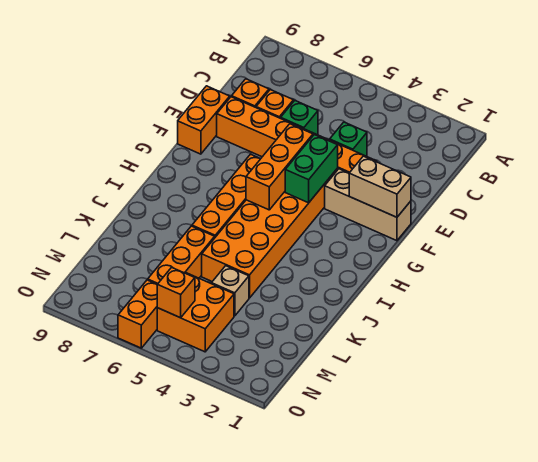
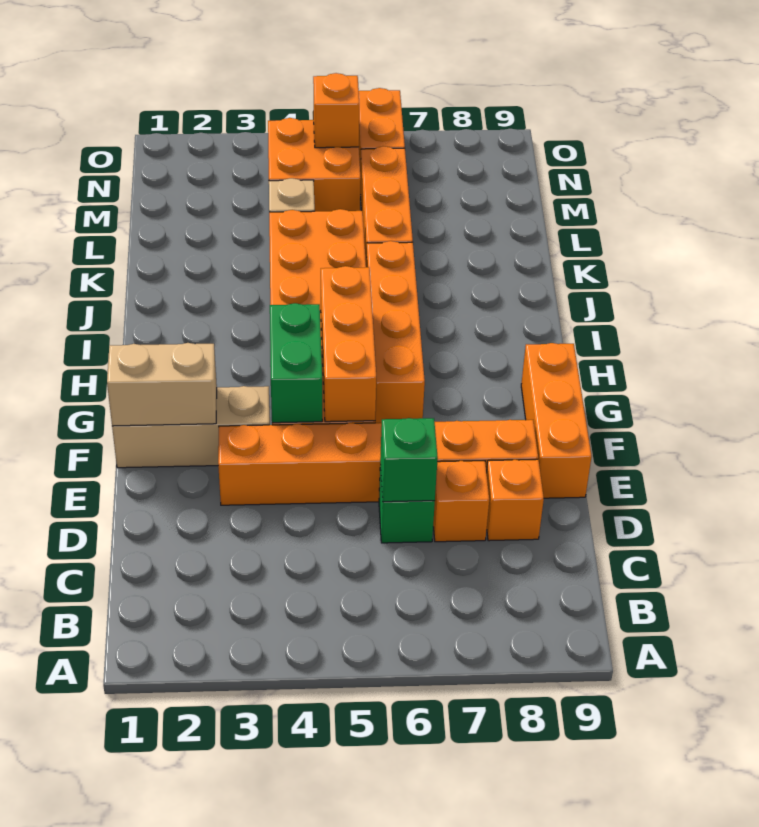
green brick D4 level 1 -> green brick D6 level 2
orange brick E9:F9 level 1 -> orange brick E9:G9 level 1

